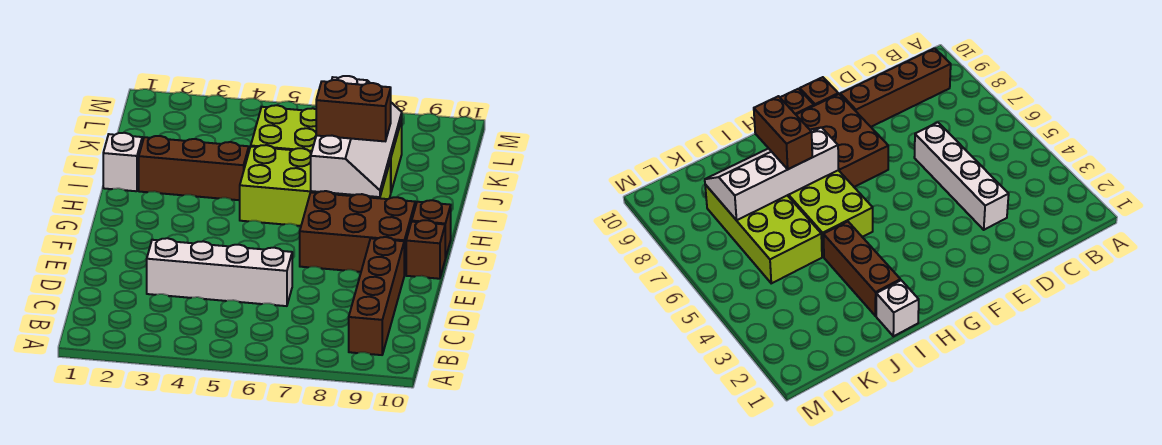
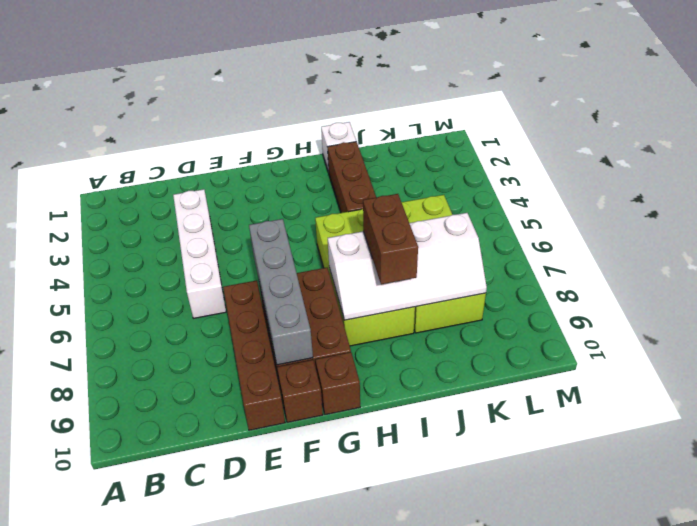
brown brick B9:E9 level 1 -> brown brick E7:E10 level 1
none -> grey brick F6:F9 level 2

